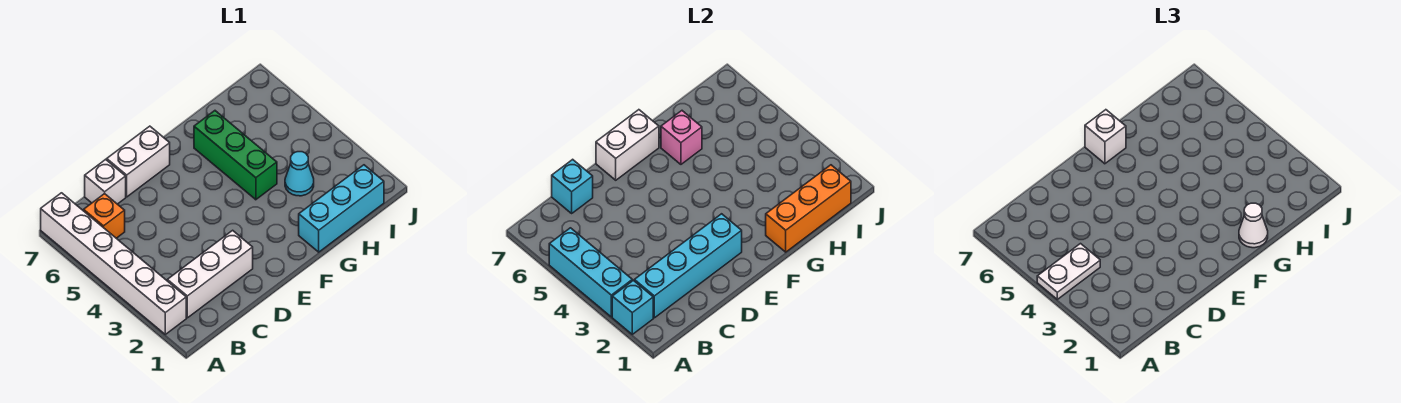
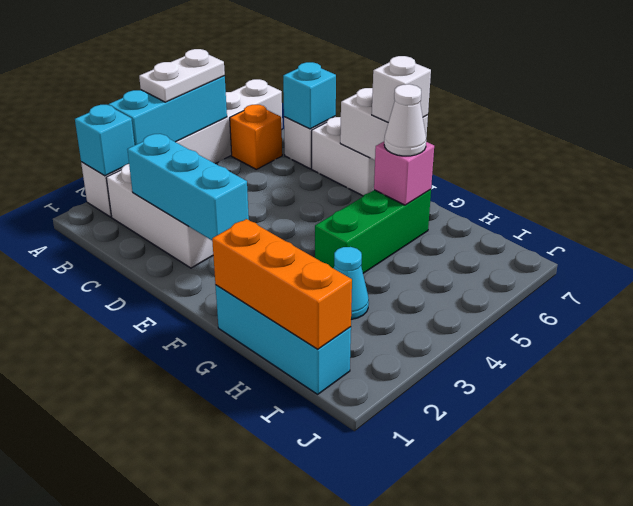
white plate A4:B4 level 3 -> white plate A4:A5 level 3
cyan brick B2:E2 level 2 -> cyan brick C2:E2 level 2
white cone G1 level 3 -> white cone G6 level 3

